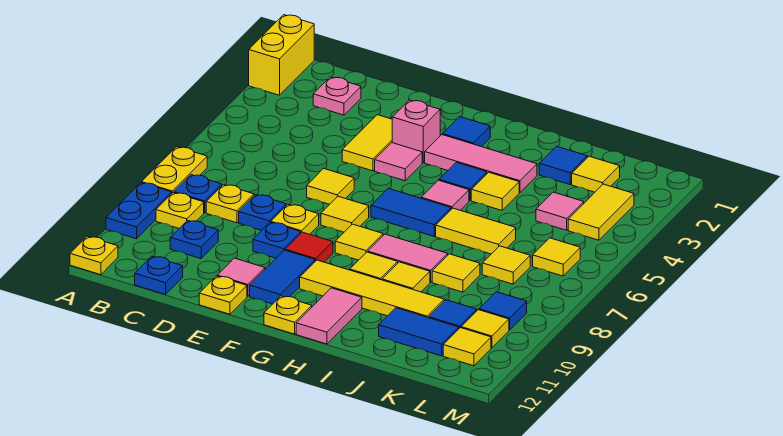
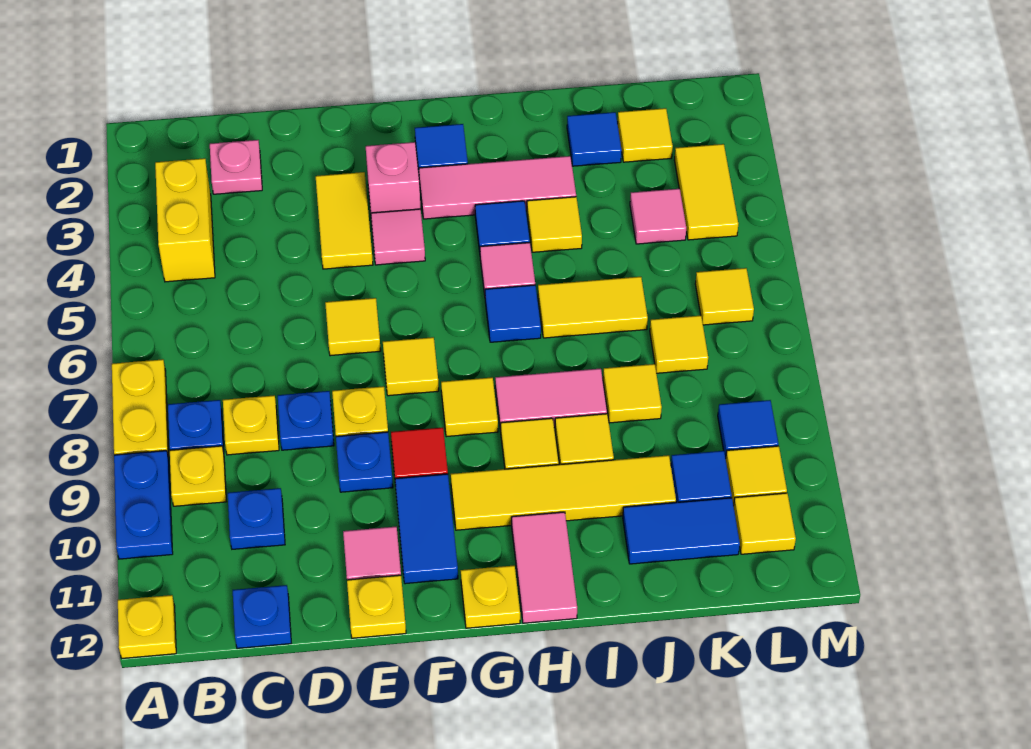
yellow brick A1:A2 level 1 -> yellow brick B3:B4 level 1
blue tile G6:H6 level 1 -> blue tile H6 level 1

